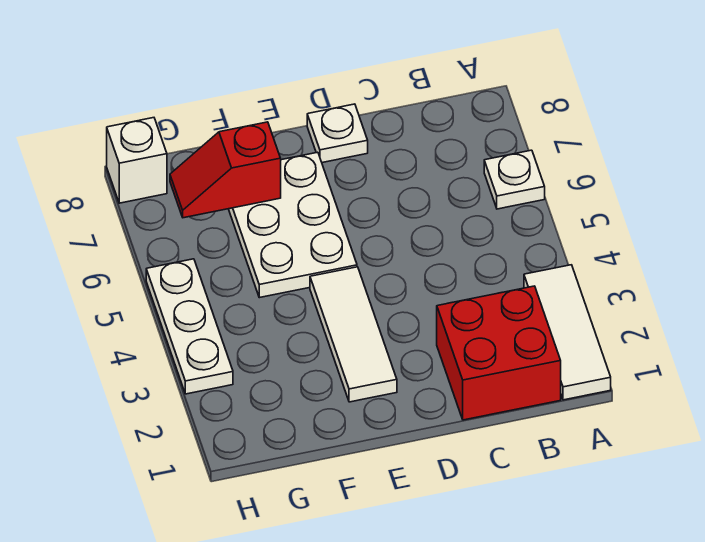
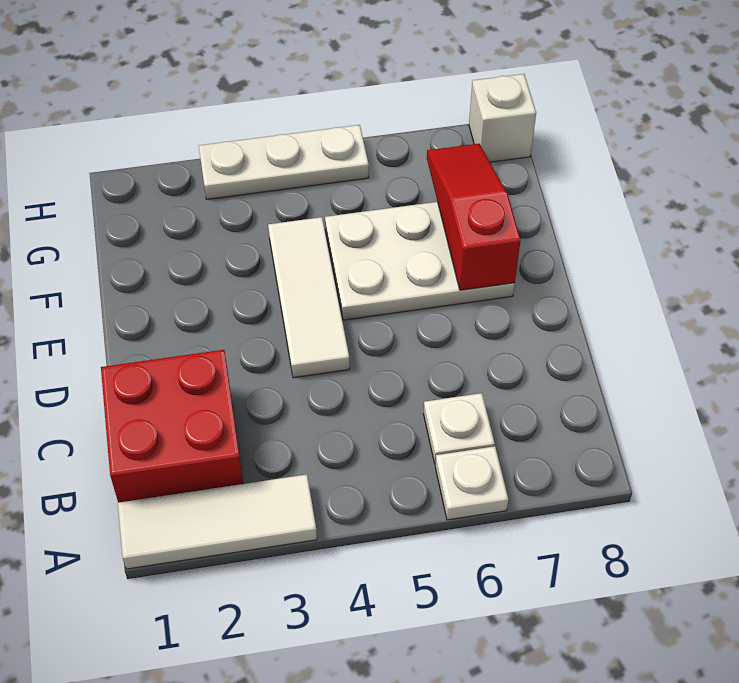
white plate D8 level 1 -> white plate B6 level 1
white tile E2:E4 level 1 -> white tile D4:F4 level 1
red slope F7:G7 level 2 top F -> red slope E7:G7 level 2 top E

